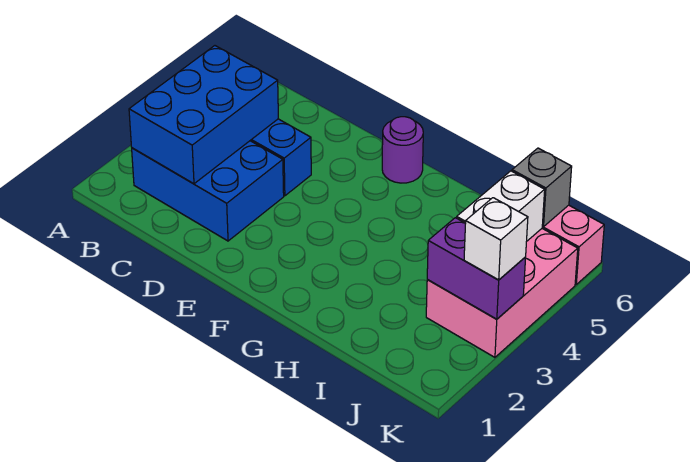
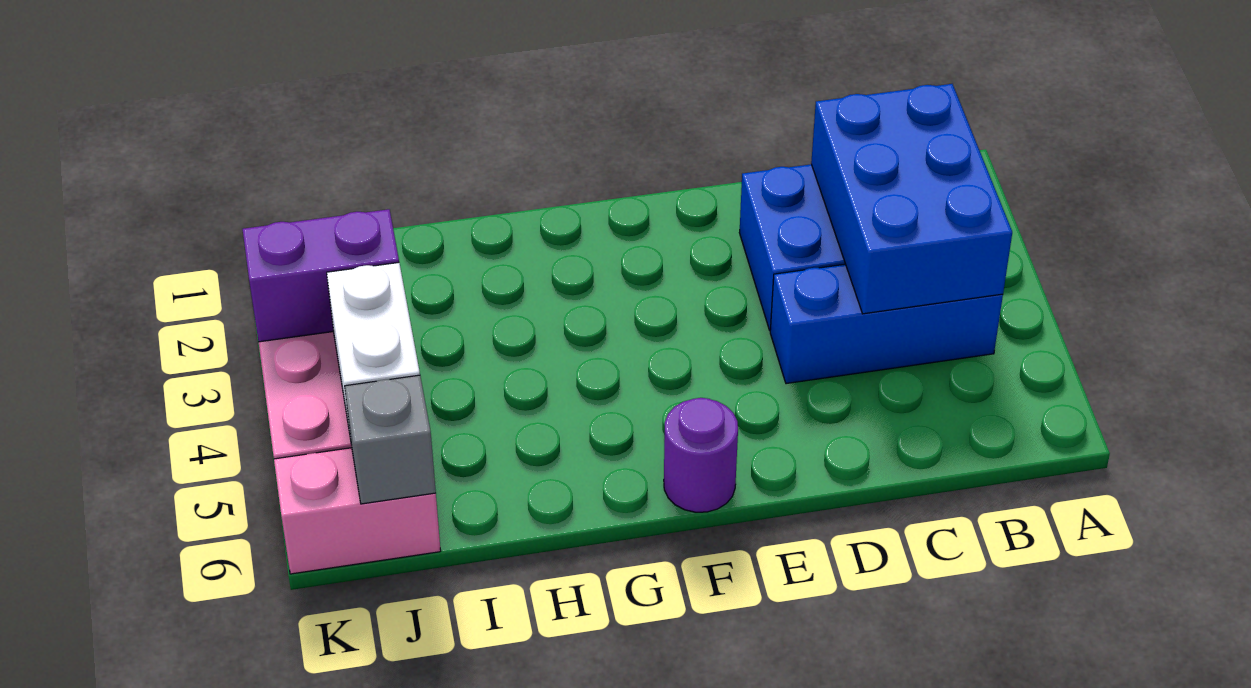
white brick K3 level 3 -> none

